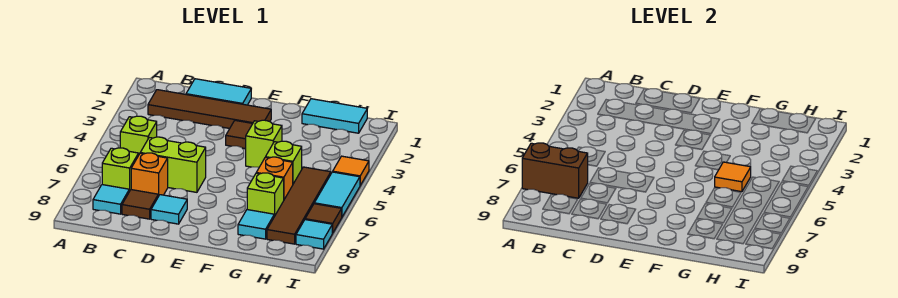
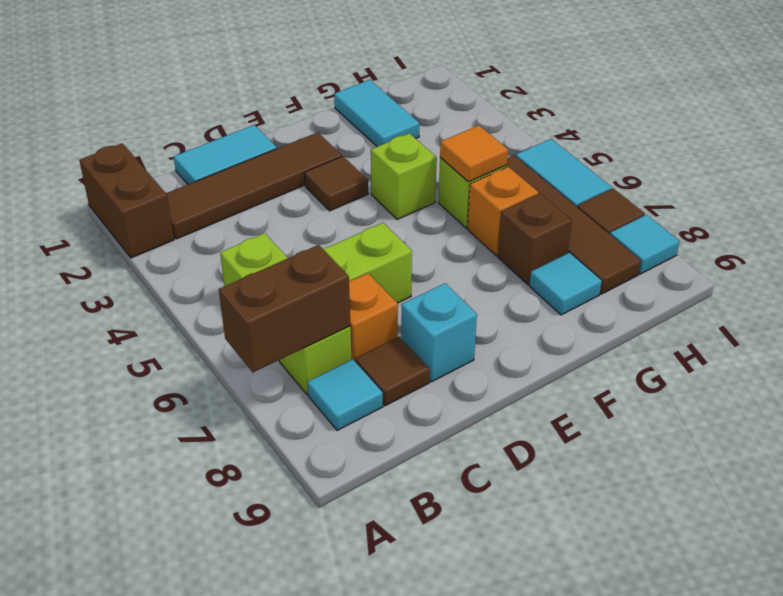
none -> brown brick A1:A2 level 1
cyan tile D8 level 1 -> cyan brick D8 level 1
cyan tile G1:H1 level 1 -> cyan tile G1:G2 level 1
lime brick G7 level 1 -> brown brick G7 level 1
orange tile I4 level 1 -> none

